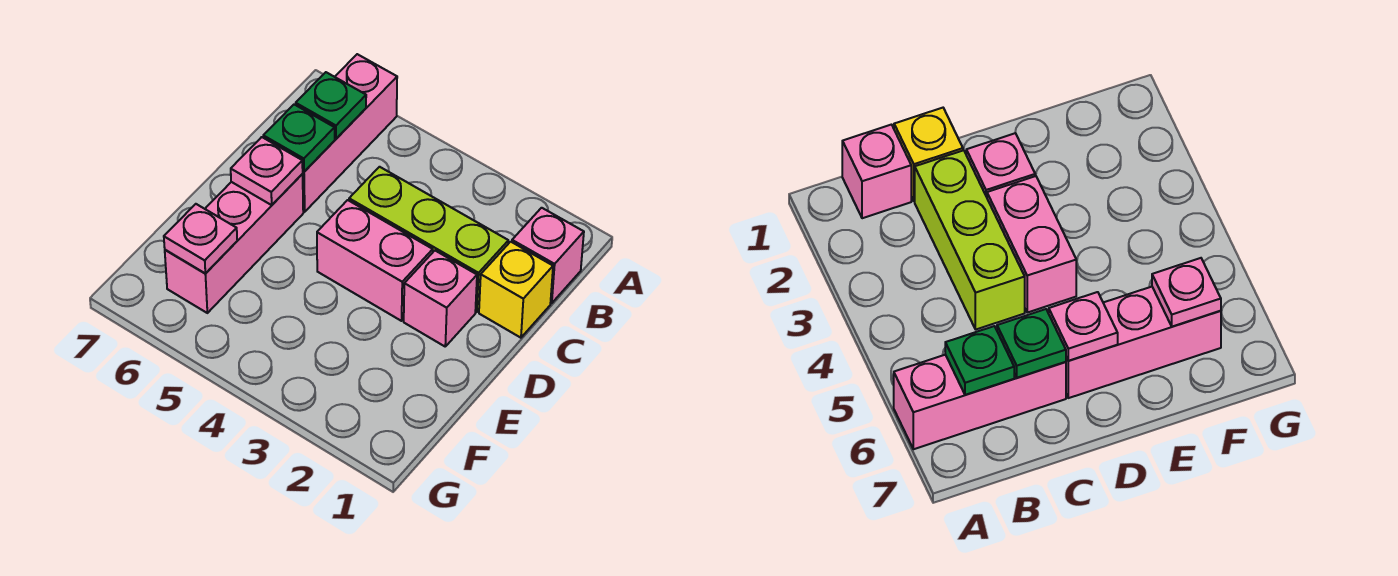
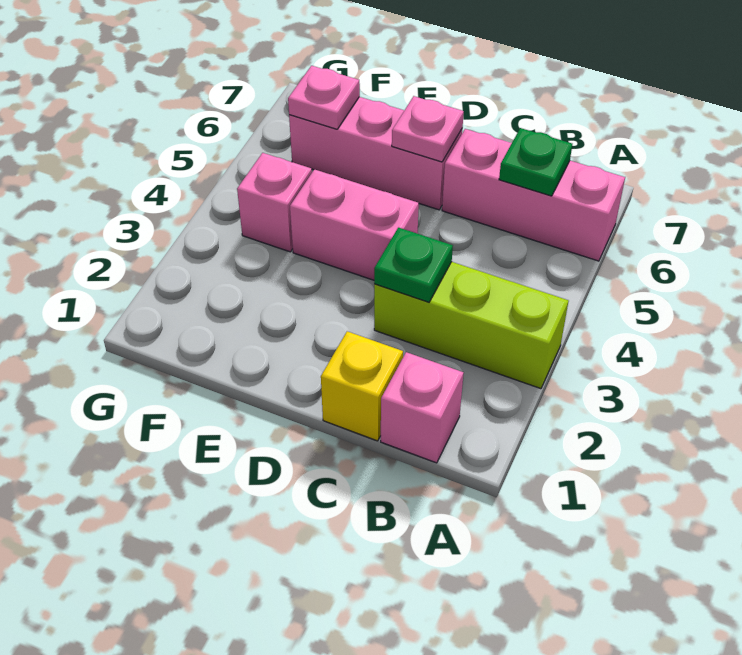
lime brick C2:C4 level 1 -> lime brick A3:C3 level 1
green plate C6 level 2 -> green plate C3 level 2
pink brick D2 level 1 -> pink brick F4 level 1
pink brick D3:D4 level 1 -> pink brick D4:E4 level 1

